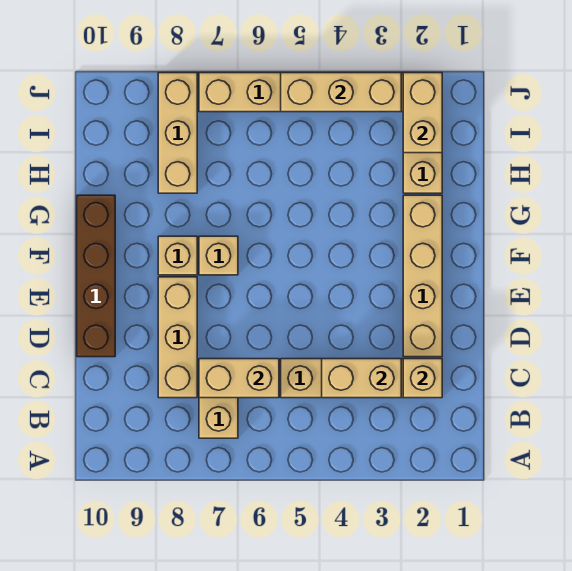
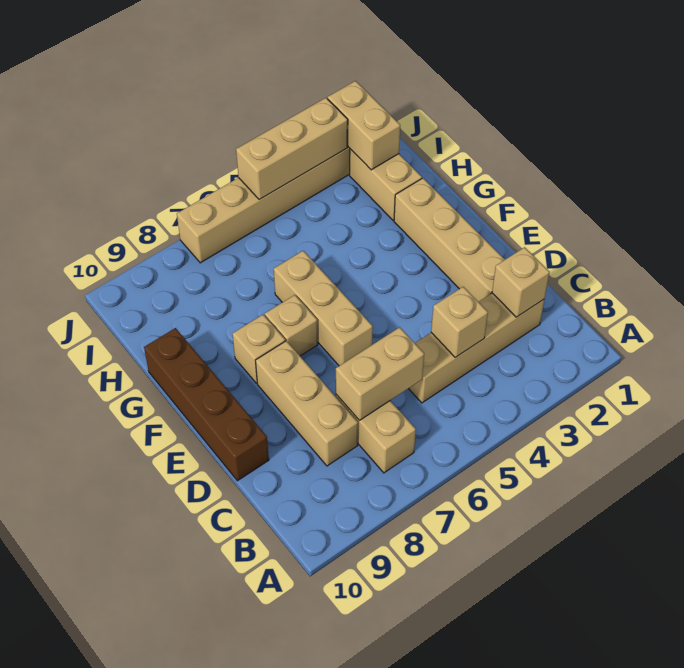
tan brick C3:C4 level 2 -> tan brick C4 level 2
tan brick H8:J8 level 1 -> tan brick E6:G6 level 1

